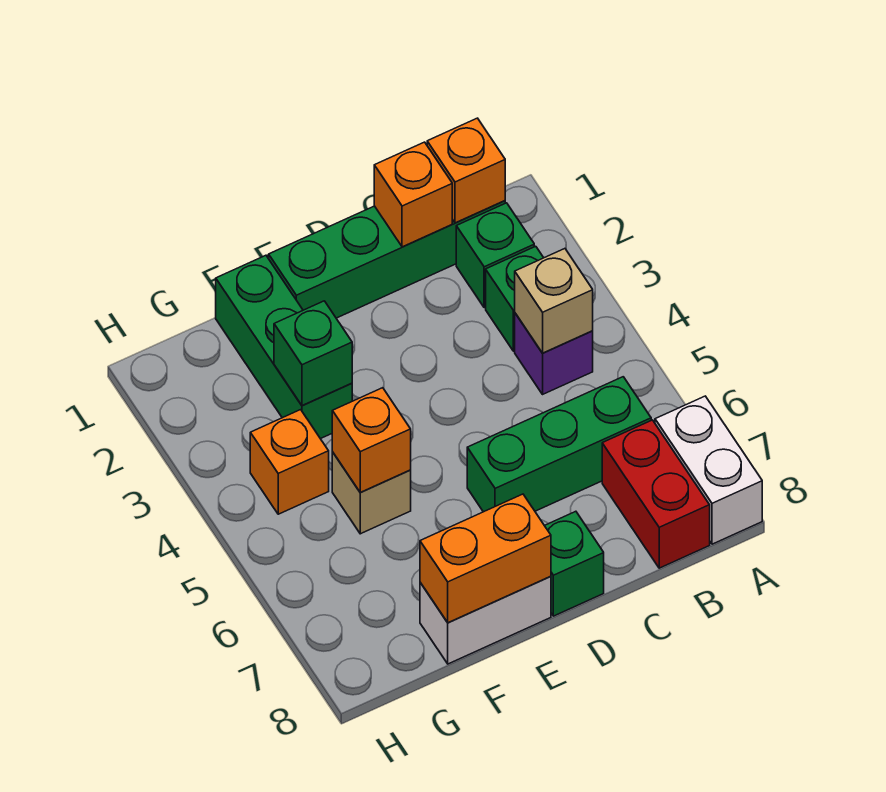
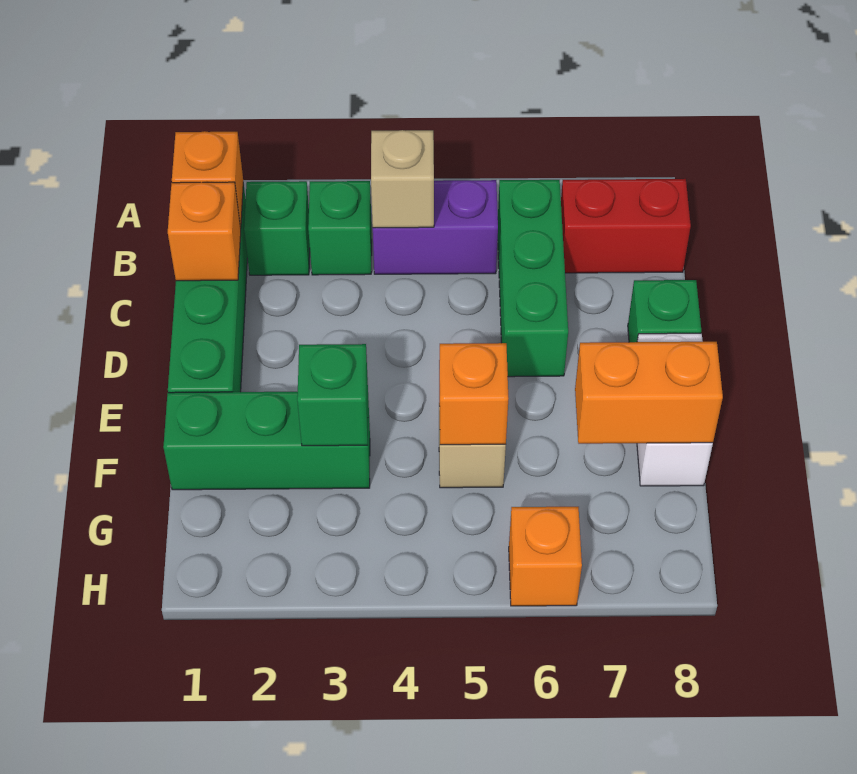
white brick A7:A8 level 1 -> none
purple brick B4 level 1 -> purple brick B4:B5 level 1
orange brick E8:F8 level 2 -> orange brick F7:F8 level 2
orange brick G4 level 1 -> orange brick H6 level 1

